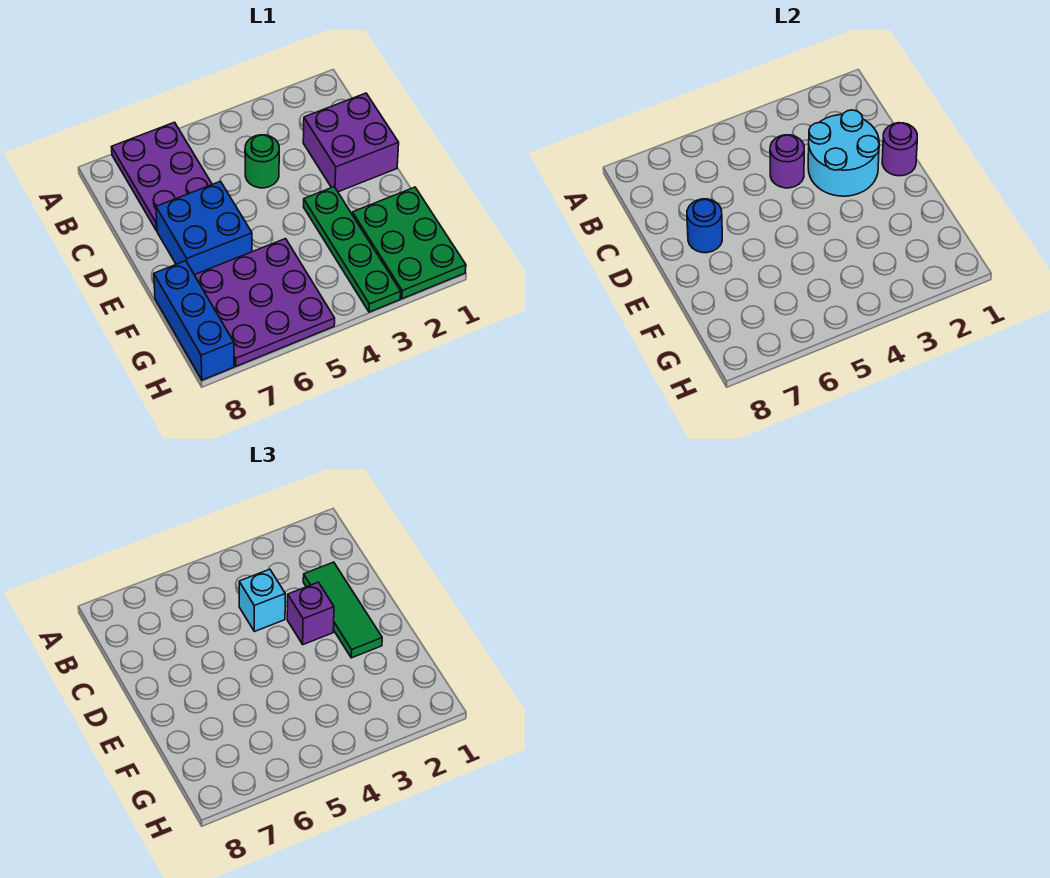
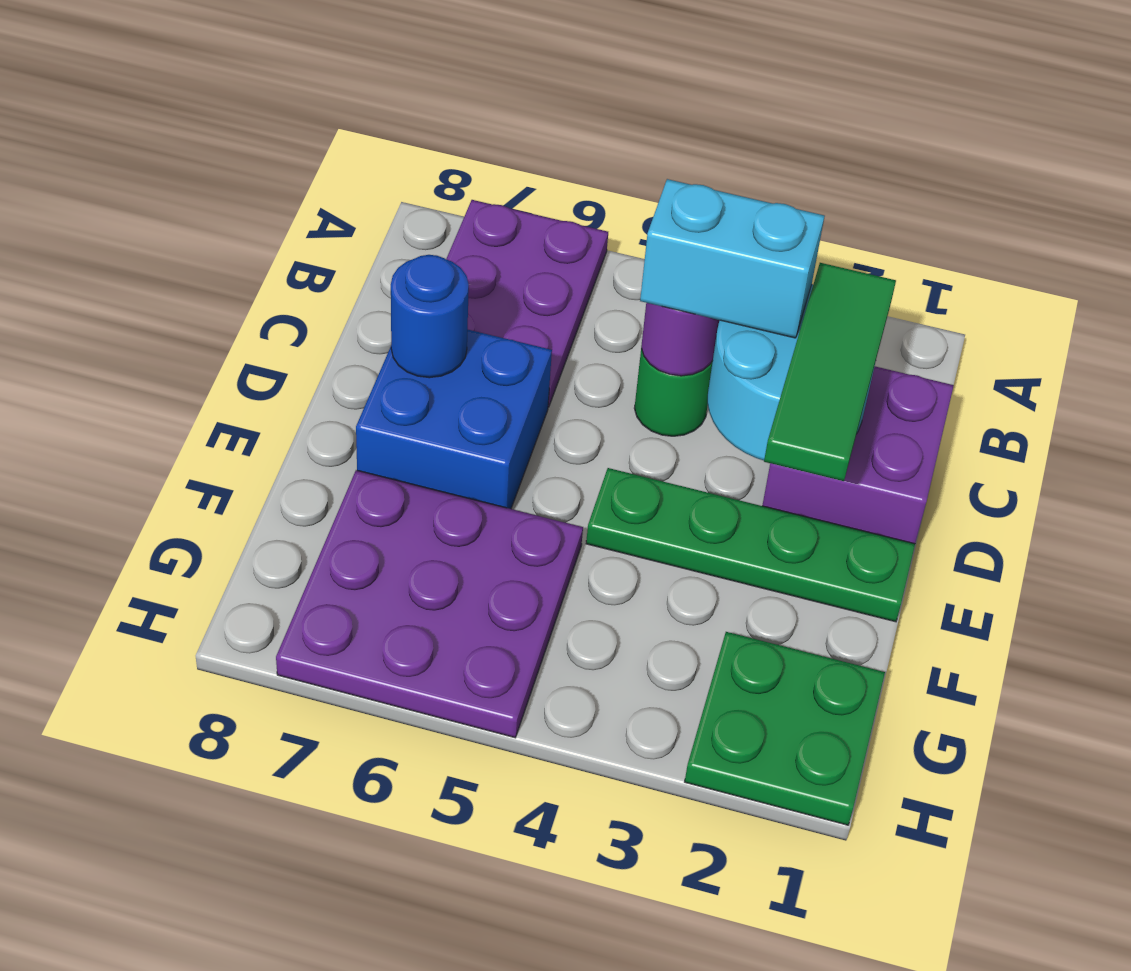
cyan brick C4 level 3 -> cyan brick C3:C4 level 3
purple round brick D1 level 2 -> none
purple brick D3 level 3 -> none
green plate E3:H3 level 1 -> green plate E1:E4 level 1
green plate F1:H2 level 1 -> green plate G1:H2 level 1
blue brick F8:H8 level 1 -> none

